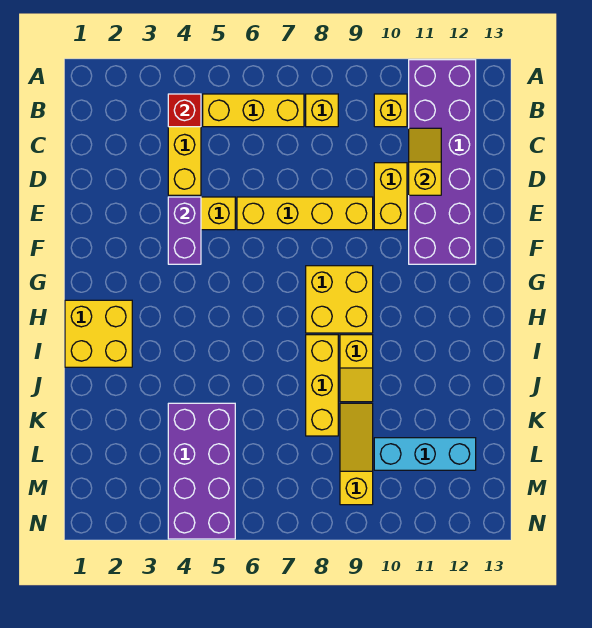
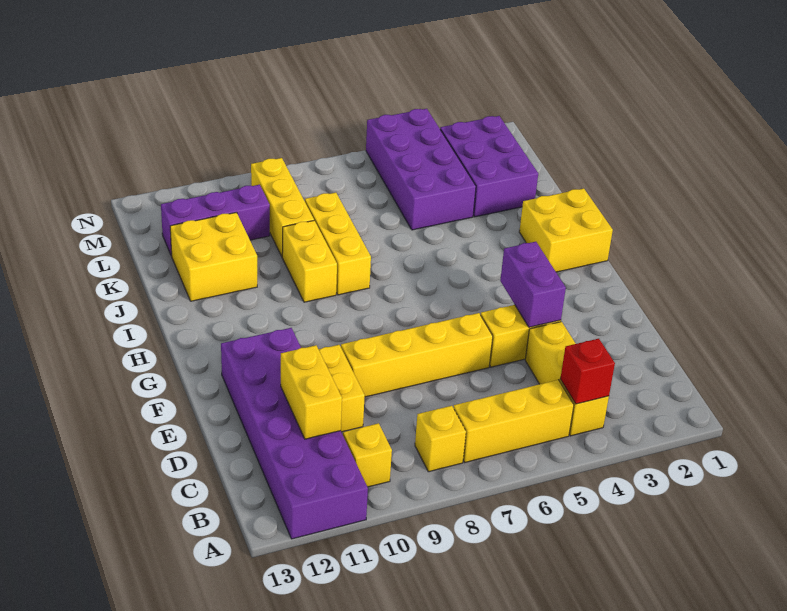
yellow slope C11:D11 level 2 top D -> yellow brick C11:D11 level 2
yellow brick G8:H9 level 1 -> yellow brick J11:K12 level 1
yellow slope I9:J9 level 1 top I -> yellow brick I9:J9 level 1
none -> purple brick K2:M3 level 1
yellow slope K9:M9 level 1 top M -> yellow brick K9:M9 level 1
cyan brick L10:L12 level 1 -> purple brick L10:L12 level 1

